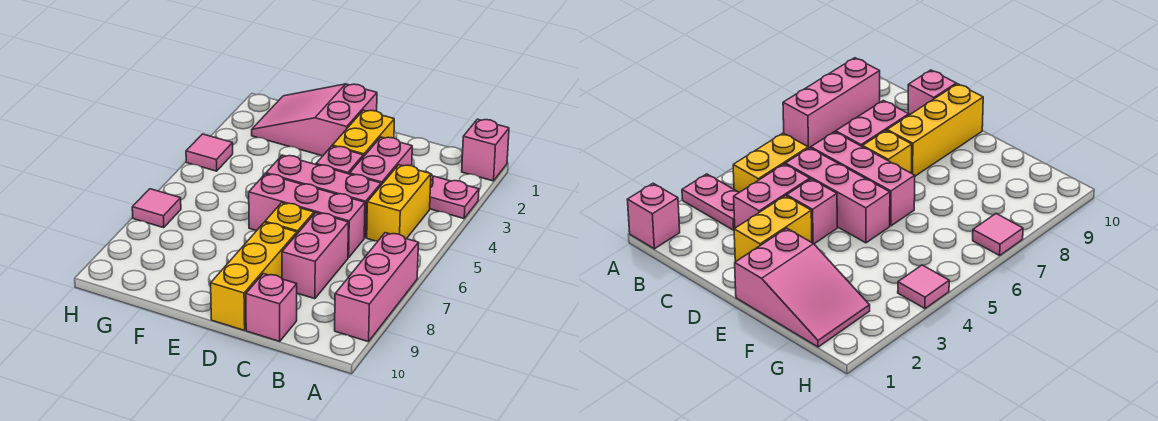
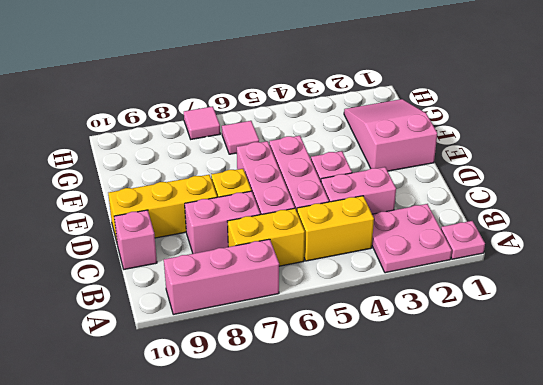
pink brick A1 level 1 -> pink plate A1 level 1
pink plate A3:B3 level 1 -> pink plate A2:B3 level 1
yellow brick D2:D3 level 1 -> yellow brick B6:B7 level 1
pink tile H4 level 1 -> pink tile G6 level 1

